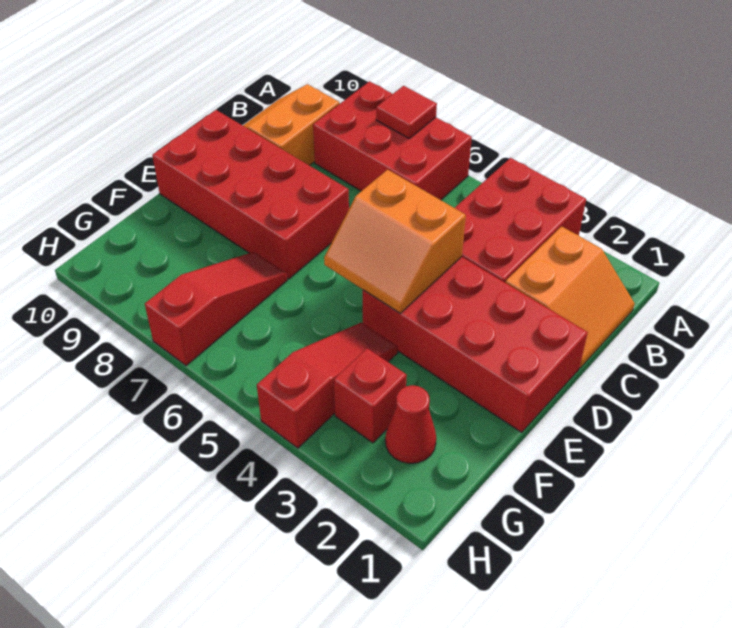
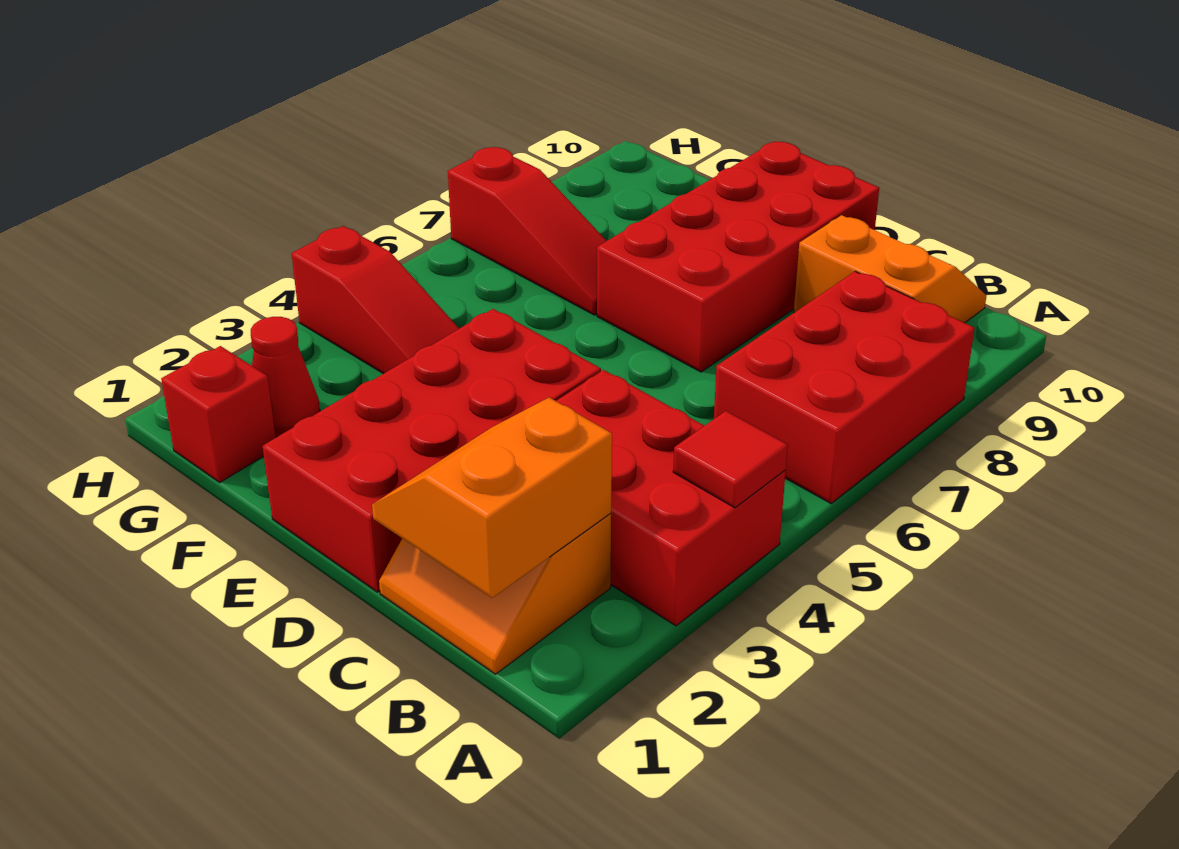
red tile A7 level 2 -> red tile A4 level 2
orange slope D4:E5 level 2 top D -> orange slope B1:C2 level 2 top B
red brick G3 level 1 -> red brick G1 level 1

